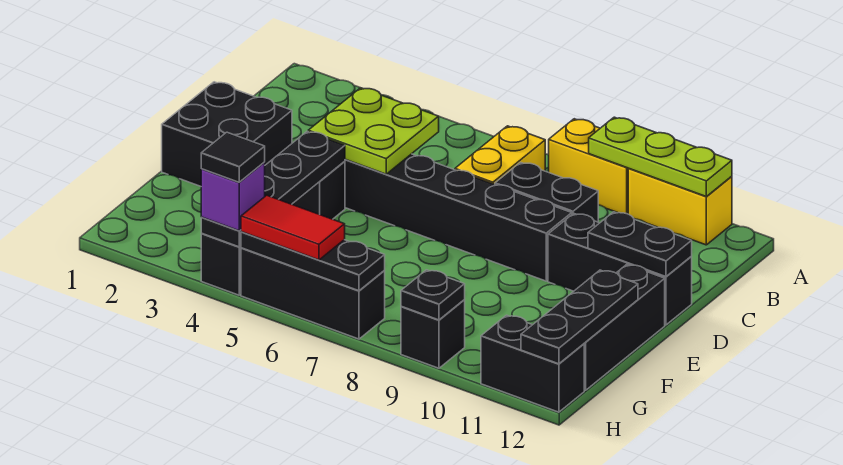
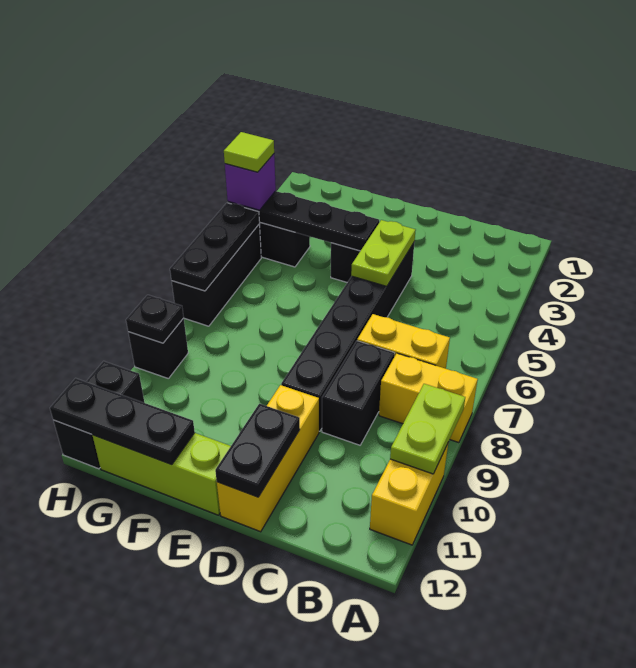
yellow brick A8:A9 level 1 -> yellow brick A8:B8 level 1
lime plate A9:A11 level 2 -> lime plate A9:A10 level 2
lime plate C4:D5 level 2 -> lime plate D4:D5 level 2
black brick D1:E2 level 1 -> none
black brick D10:D12 level 1 -> yellow brick D10:D12 level 1
black brick E12:G12 level 1 -> lime brick E12:G12 level 1
black tile H4 level 4 -> lime tile H4 level 4
red tile H5:H6 level 3 -> none

